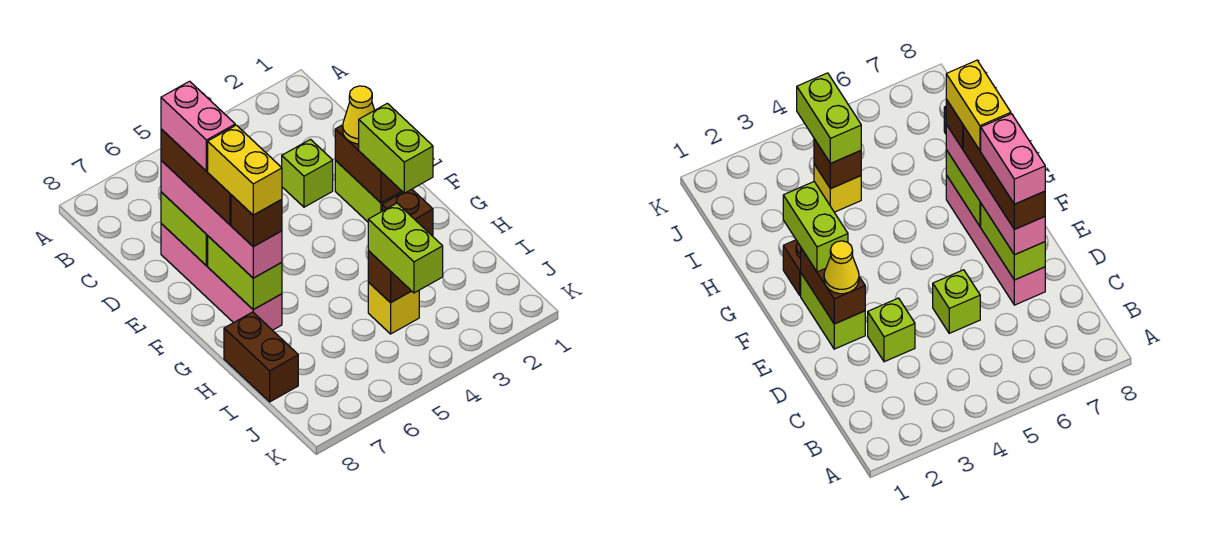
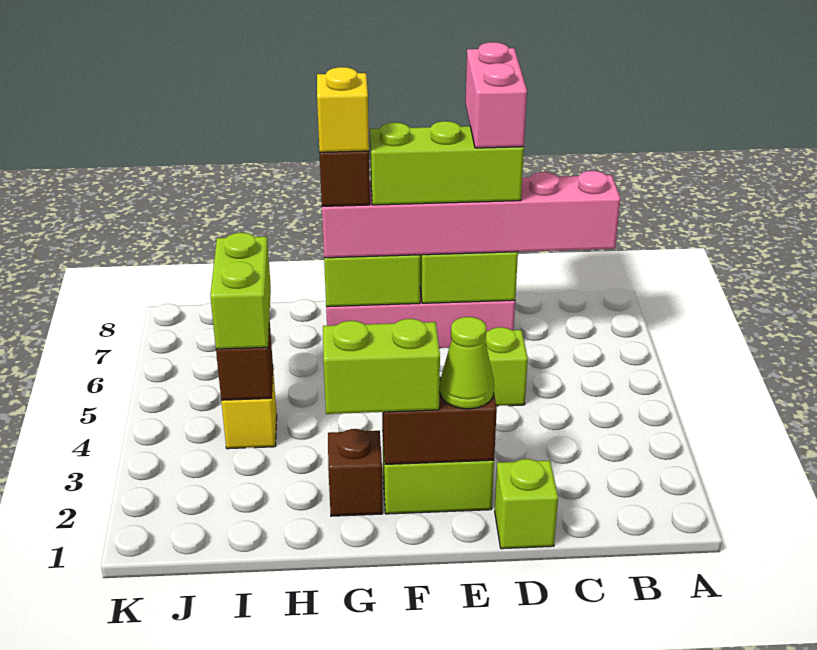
lime brick D3 level 1 -> lime brick D1 level 1
pink brick D7:G7 level 3 -> pink brick B7:G7 level 3
brown brick D7:F7 level 4 -> lime brick D7:F7 level 4
pink brick D7:E7 level 5 -> pink brick D7:D8 level 5
yellow cone E2 level 3 -> lime cone E2 level 3
yellow brick F7:G7 level 5 -> yellow brick G7 level 5
brown brick H8:I8 level 1 -> none
lime brick I4:J4 level 3 -> lime brick I4:I5 level 3

